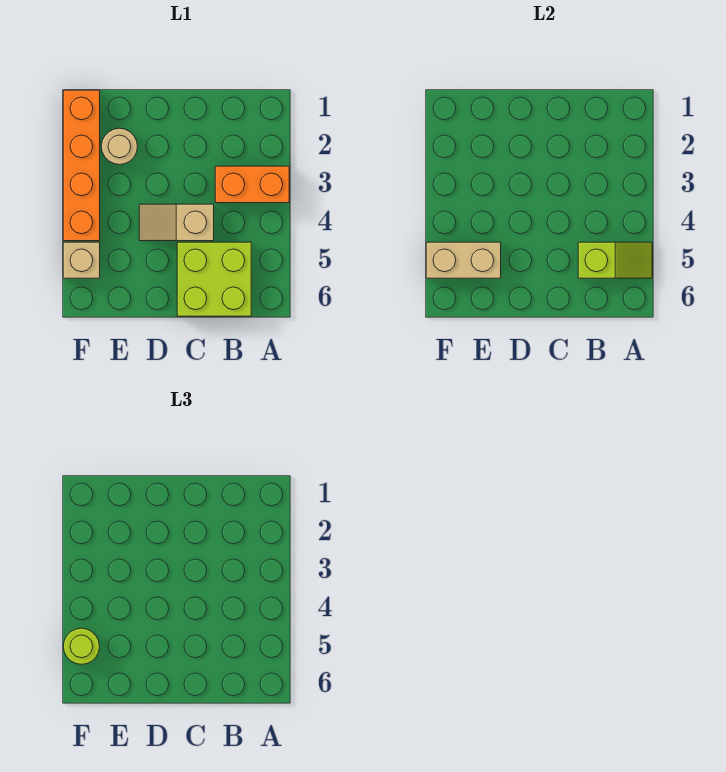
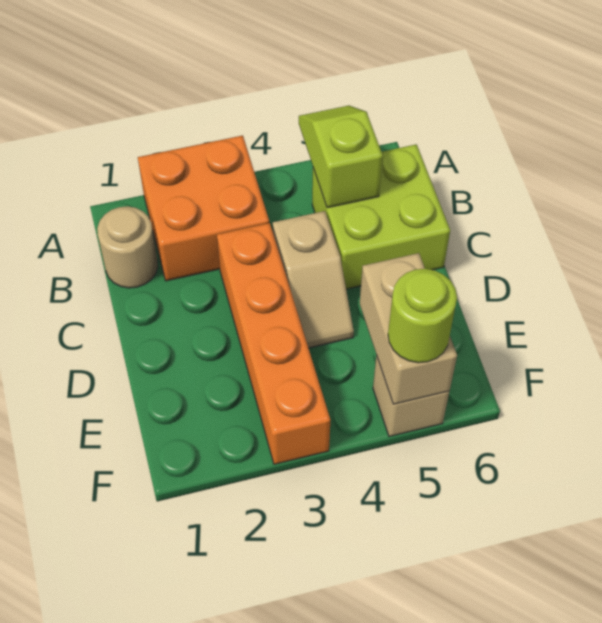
orange brick A3:B3 level 1 -> orange brick A2:B3 level 1
tan round brick E2 level 1 -> tan round brick B1 level 1
orange brick F1:F4 level 1 -> orange brick C3:F3 level 1

